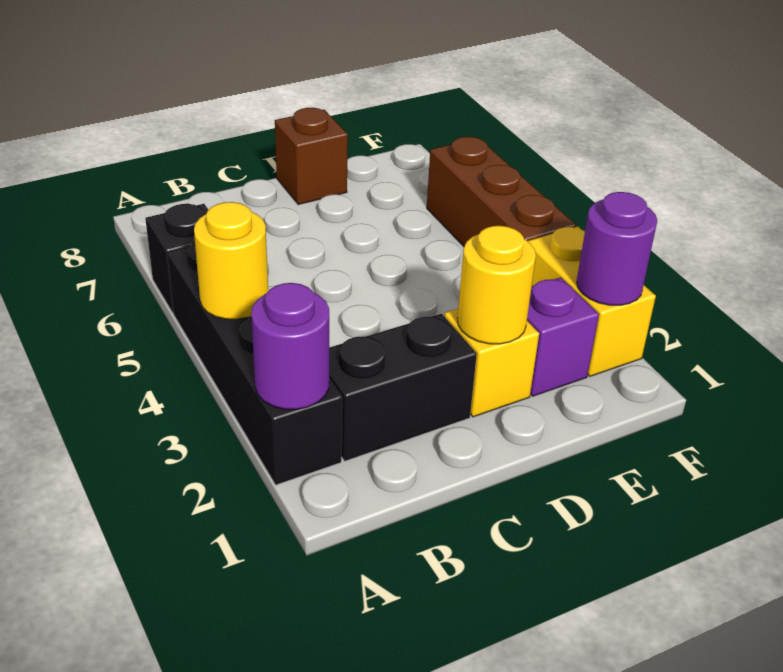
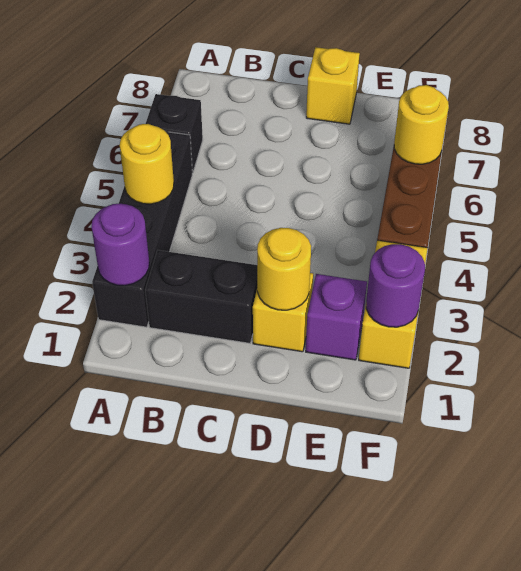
brown brick D8 level 1 -> yellow brick D8 level 1
none -> yellow round brick F6 level 2

